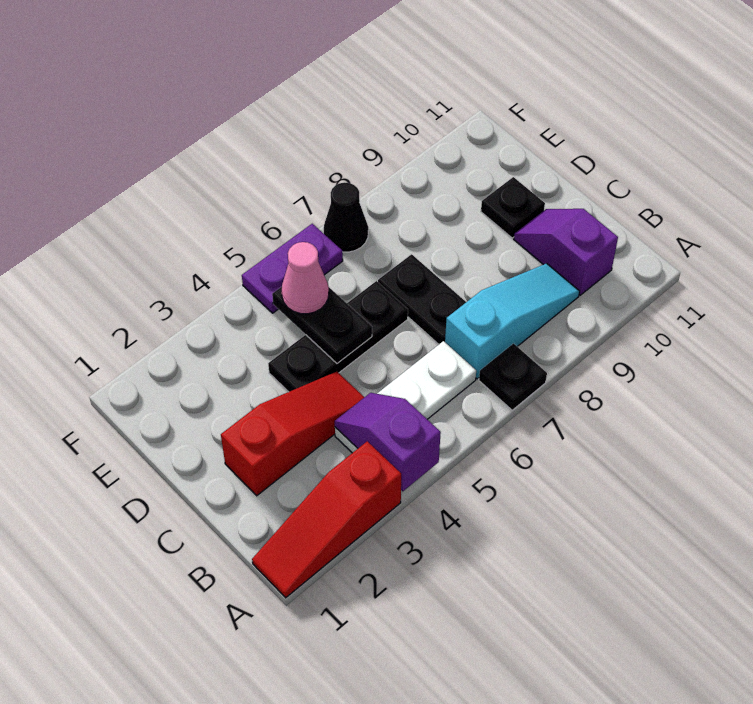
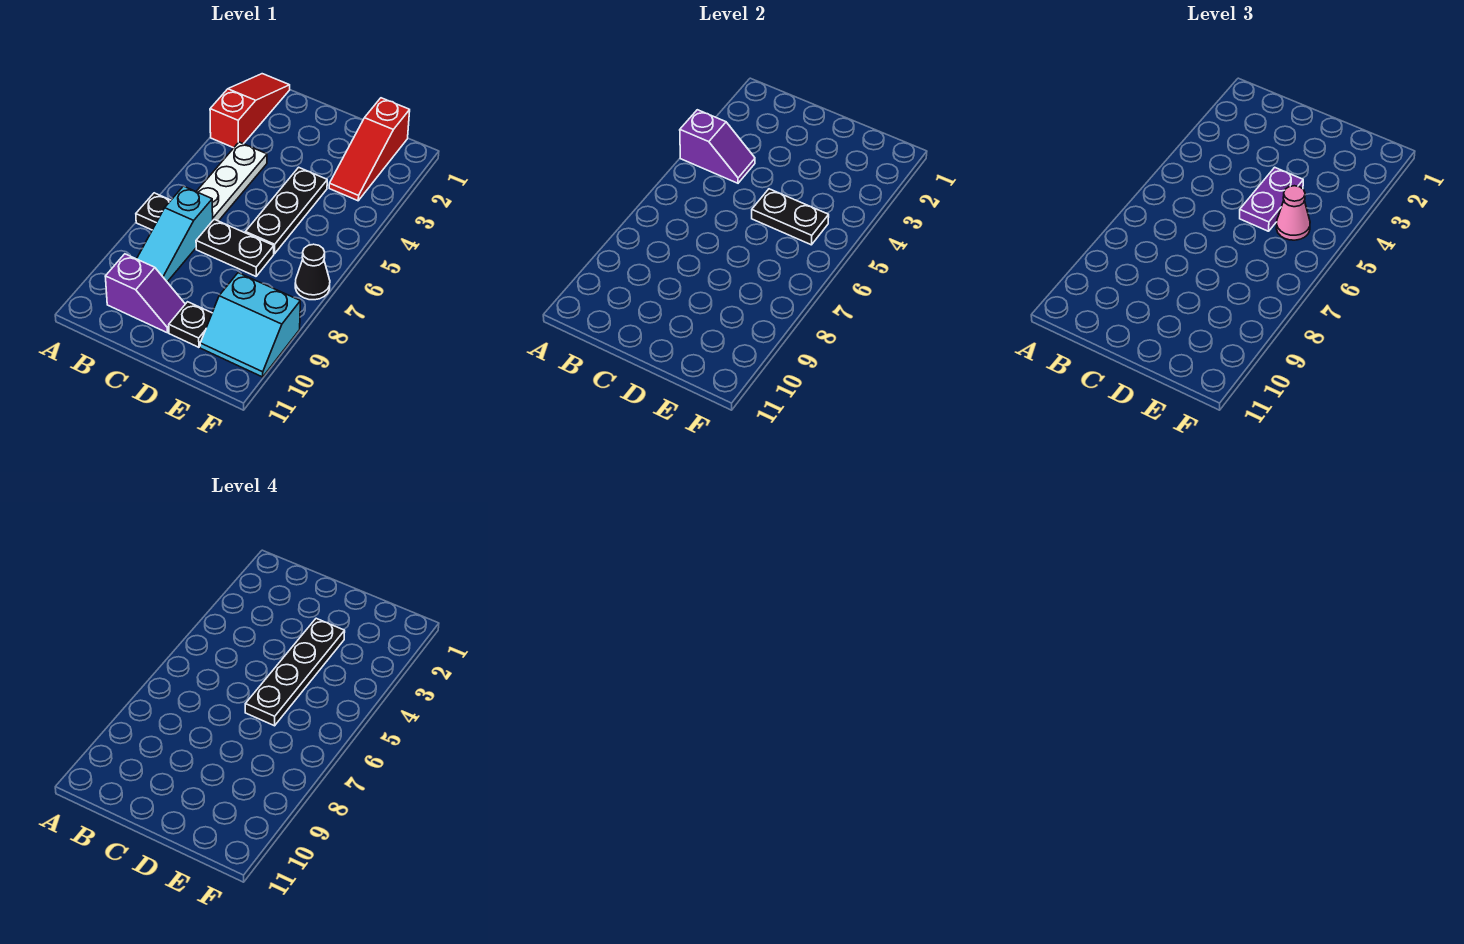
red slope C2:C4 level 1 top 2 -> red slope E1:E3 level 1 top 1
none -> black plate D3:D6 level 4
none -> cyan slope E9:F10 level 1 top 9
purple plate F5:F6 level 1 -> purple plate D4:D5 level 3

